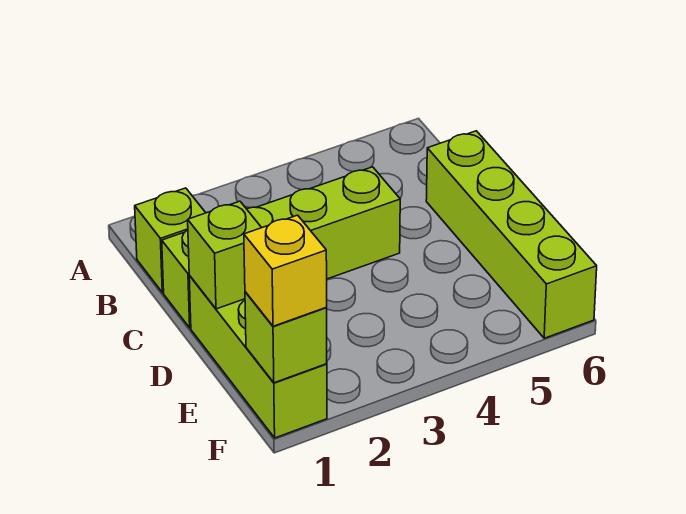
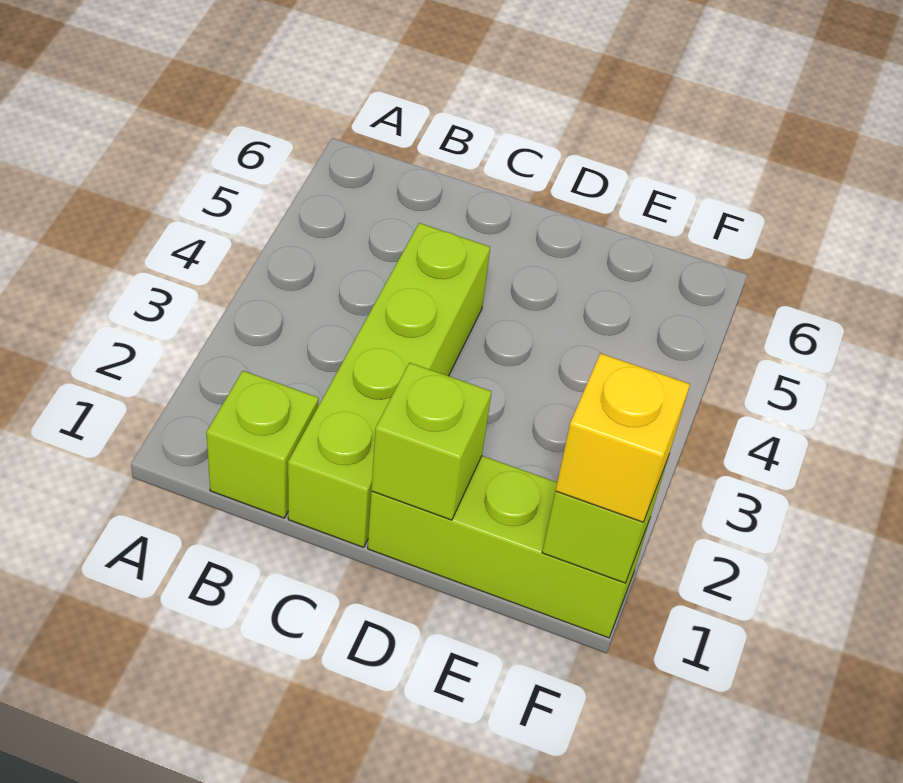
lime brick C6:F6 level 1 -> none

